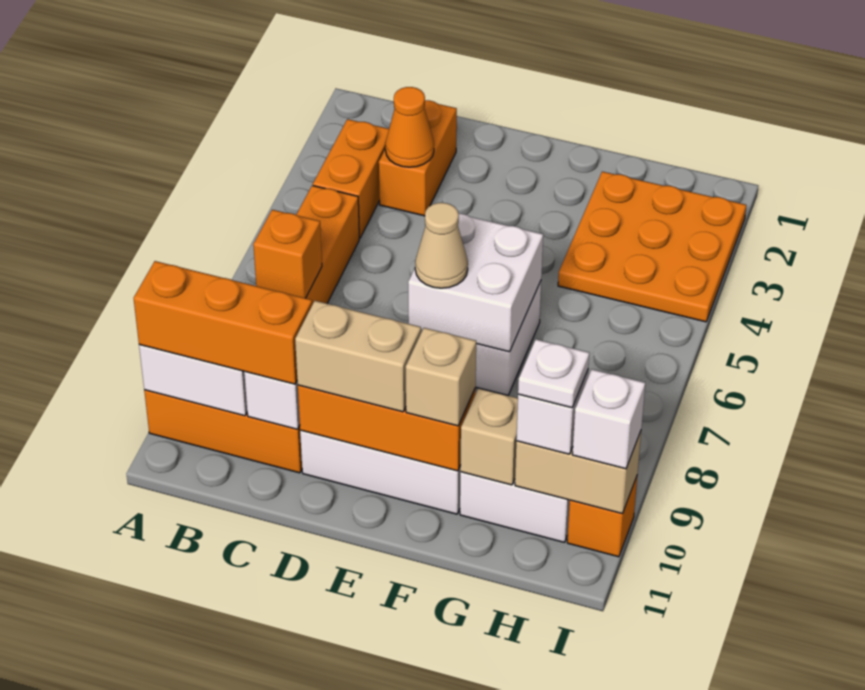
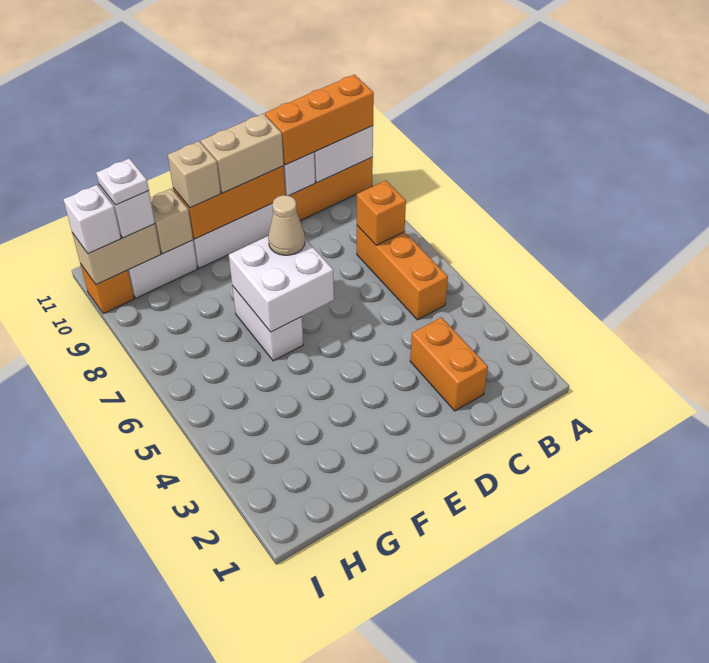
orange brick B3:B4 level 1 -> none
orange cone C3 level 2 -> none
orange plate G2:I4 level 1 -> none

